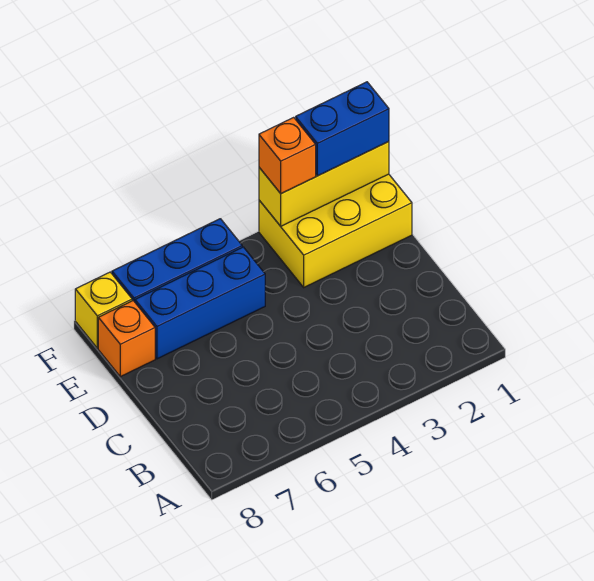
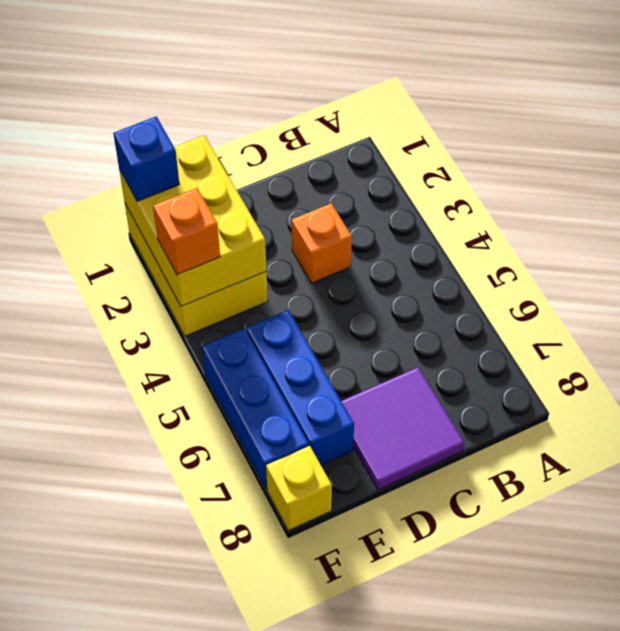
none -> purple tile C7:D8 level 1
orange brick E8 level 1 -> orange brick C3 level 1
yellow brick F1:F3 level 2 -> yellow brick E1:F3 level 2
blue brick F1:F2 level 3 -> blue brick F1 level 3

